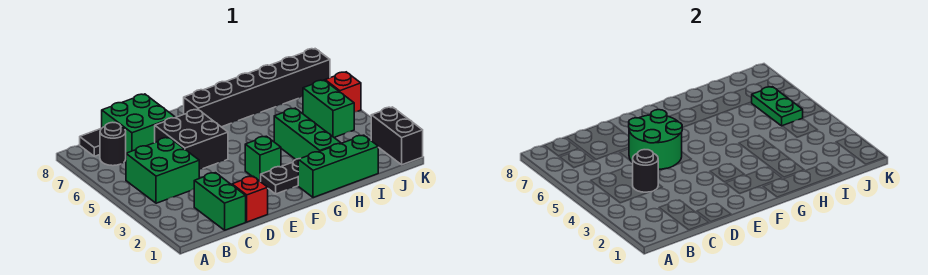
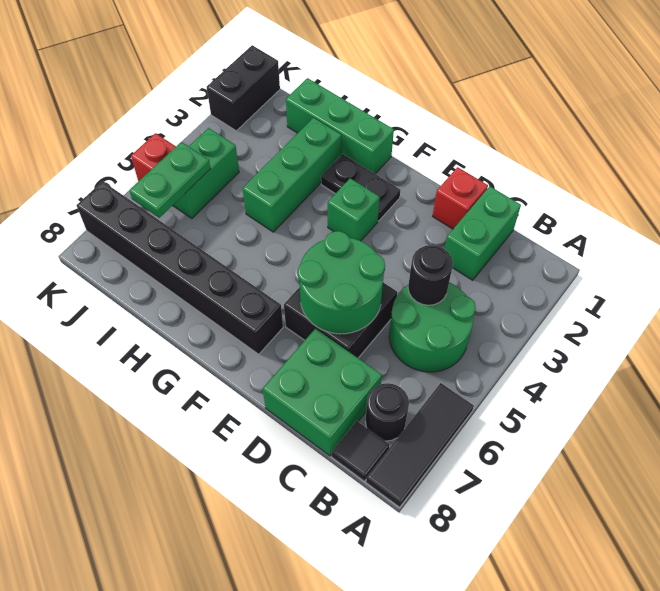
none -> black tile A6:A8 level 1
green brick B4:C5 level 1 -> green round brick B4:C5 level 1

